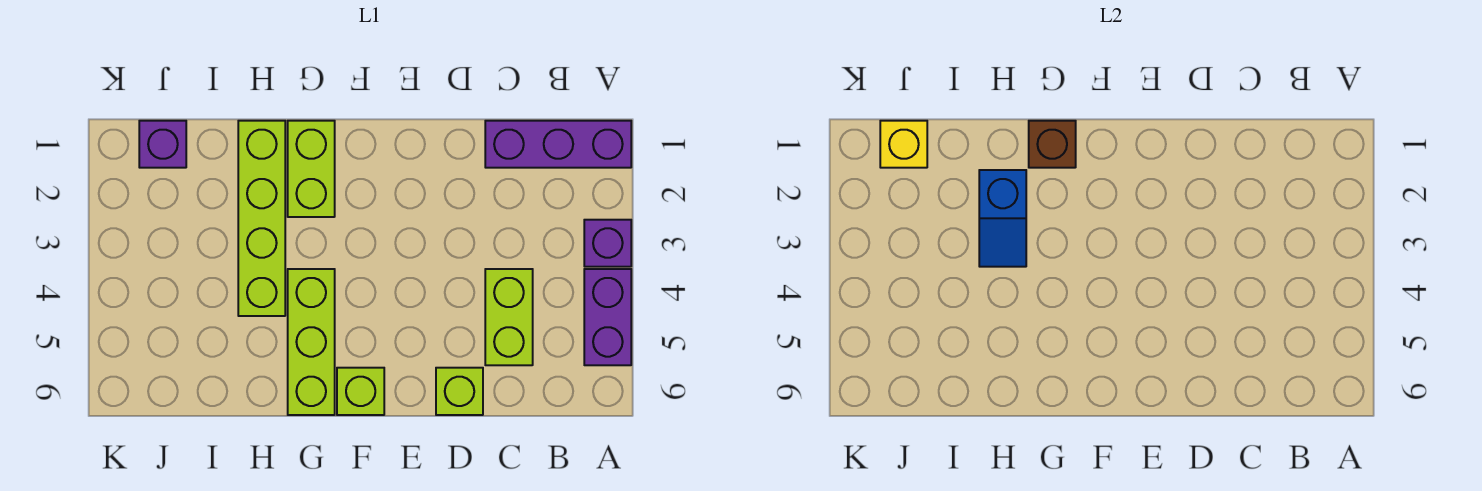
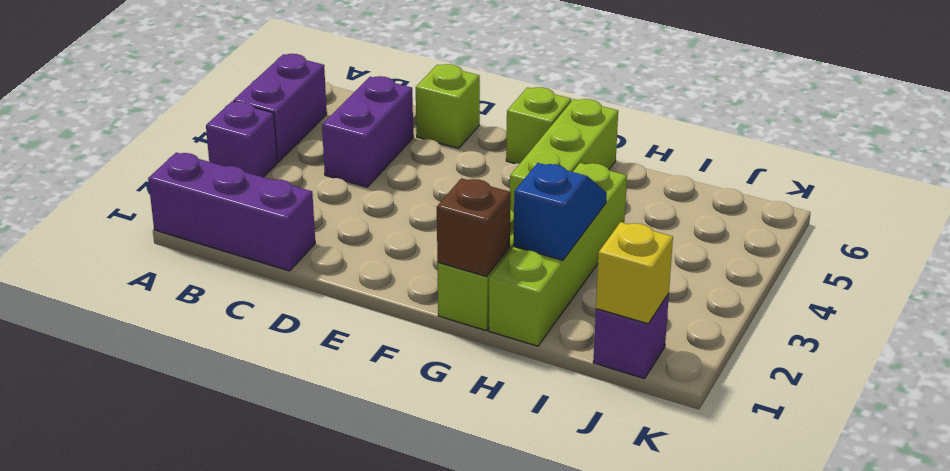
lime brick C4:C5 level 1 -> purple brick C4:C5 level 1

